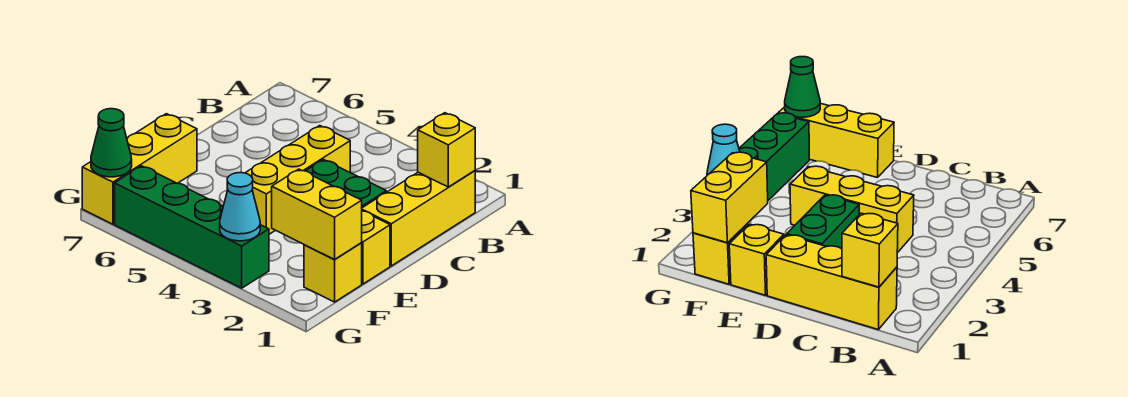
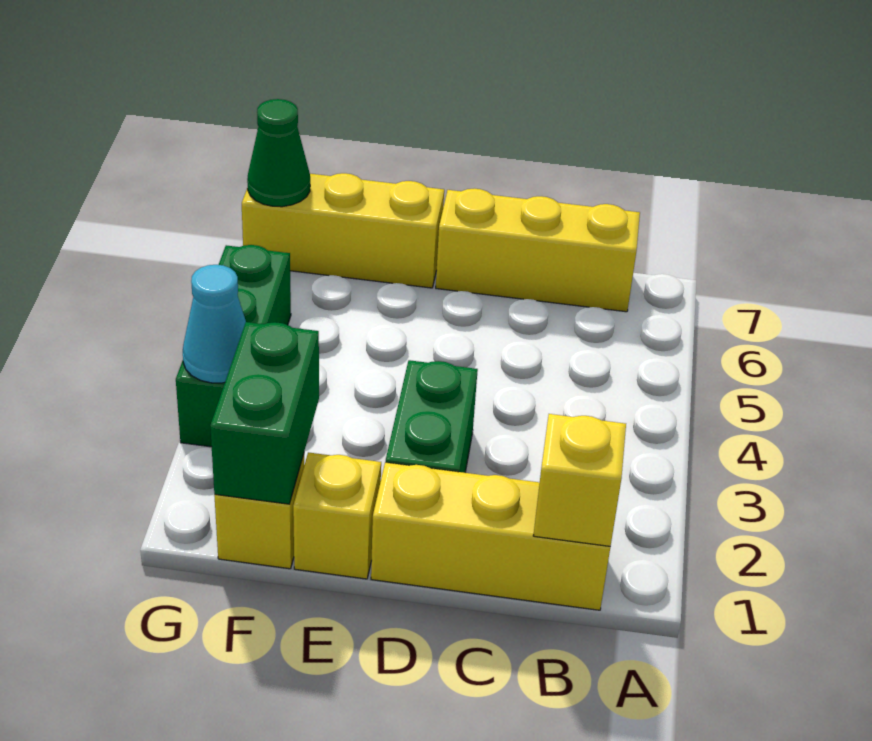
yellow brick C4:E4 level 1 -> yellow brick B7:D7 level 1
yellow brick F1:F2 level 2 -> green brick F1:F2 level 2
green brick G3:G6 level 1 -> green brick G3:G5 level 1

